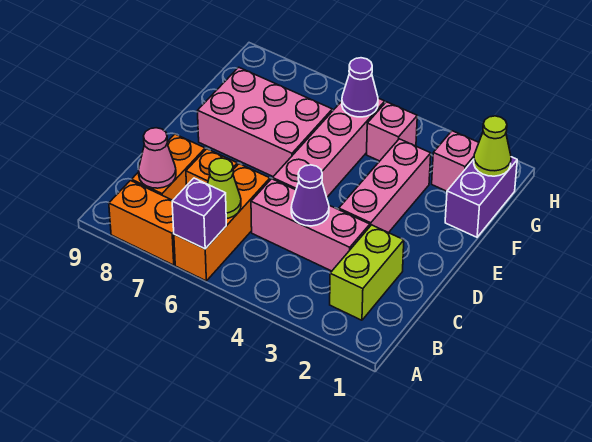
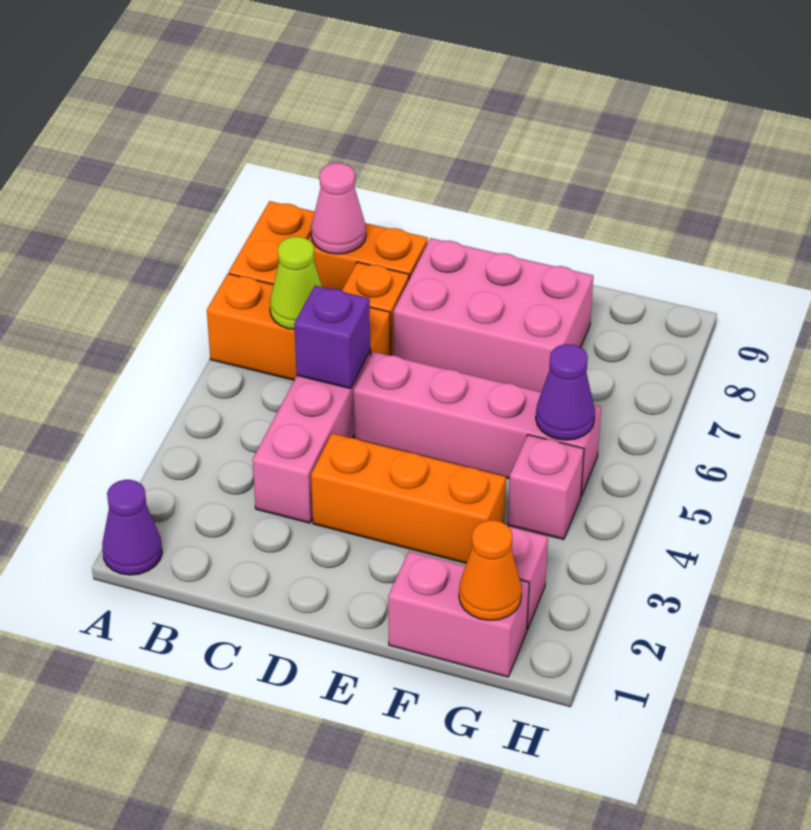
purple brick A6 level 2 -> purple brick C5 level 2
lime brick B2:C2 level 1 -> none
purple cone C4 level 2 -> purple cone A1 level 1
pink brick D3:F3 level 1 -> orange brick D3:F3 level 1
pink brick E6:F8 level 1 -> pink brick D7:F8 level 1
purple brick F1:G1 level 1 -> pink brick F1:G1 level 1
lime cone G1 level 2 -> orange cone G1 level 2

